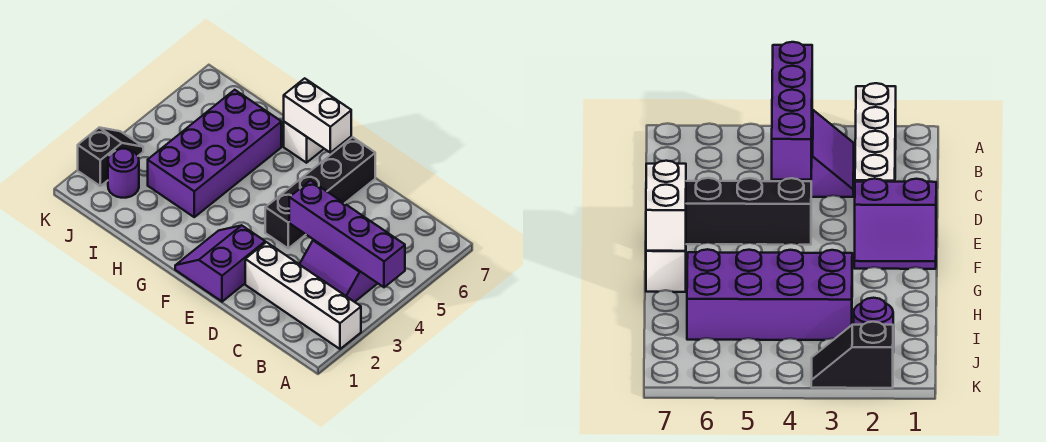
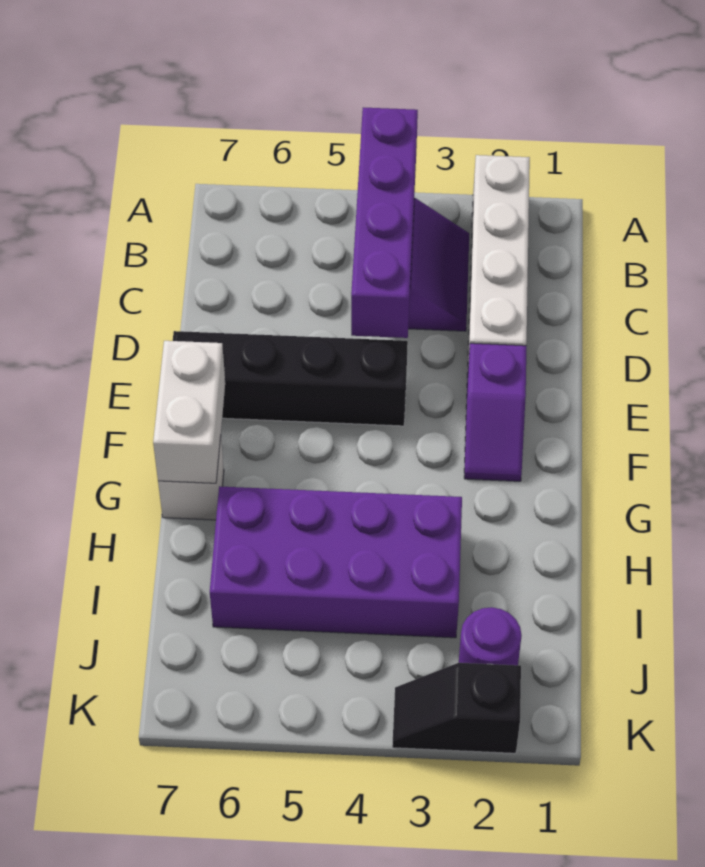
purple slope E1:F2 level 1 top E -> purple slope E2:F2 level 1 top E

